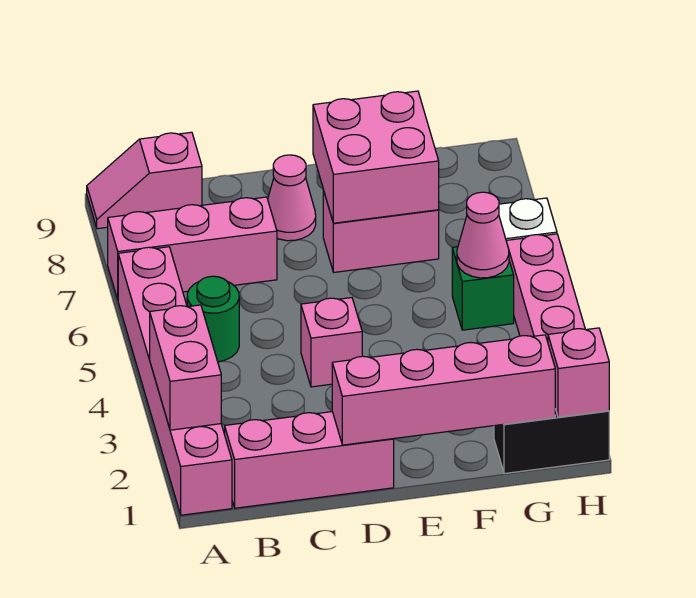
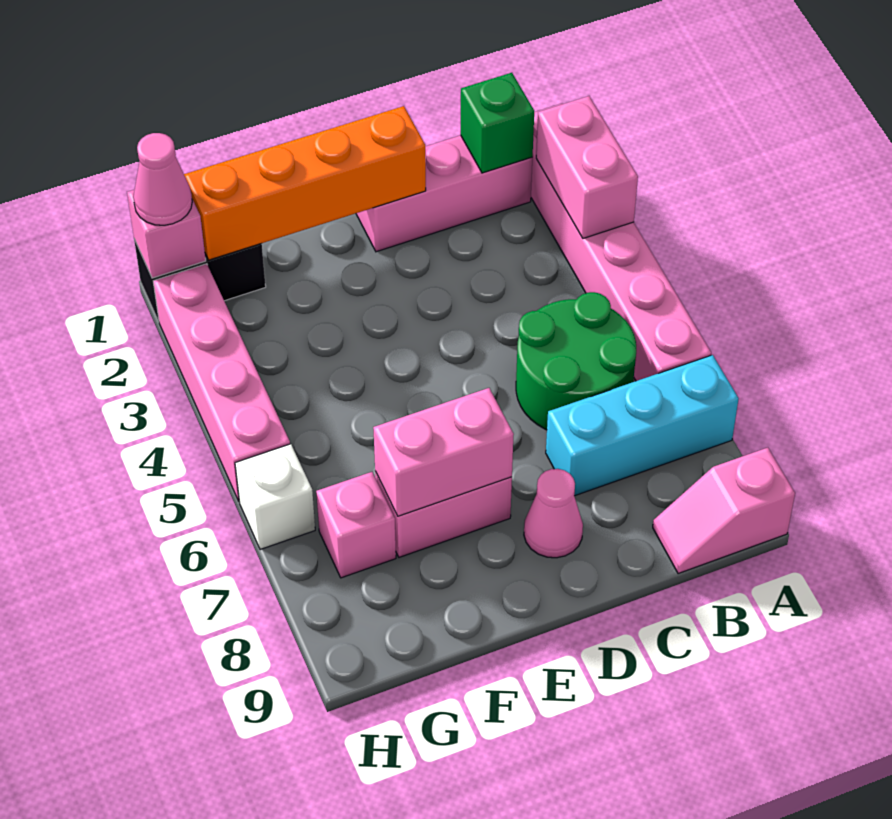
pink brick A7:C7 level 1 -> cyan brick A7:C7 level 1
pink slope A9:B9 level 1 top B -> pink slope A9:B9 level 1 top A
green round brick B5 level 1 -> green round brick B5:C6 level 1
pink brick D1:G1 level 2 -> orange brick D1:G1 level 2
pink brick D4 level 1 -> pink brick G7 level 1
pink brick E7:F8 level 2 -> pink brick E7:F7 level 2
green brick G5 level 1 -> green brick B1 level 2
pink cone G5 level 2 -> pink cone H1 level 3

